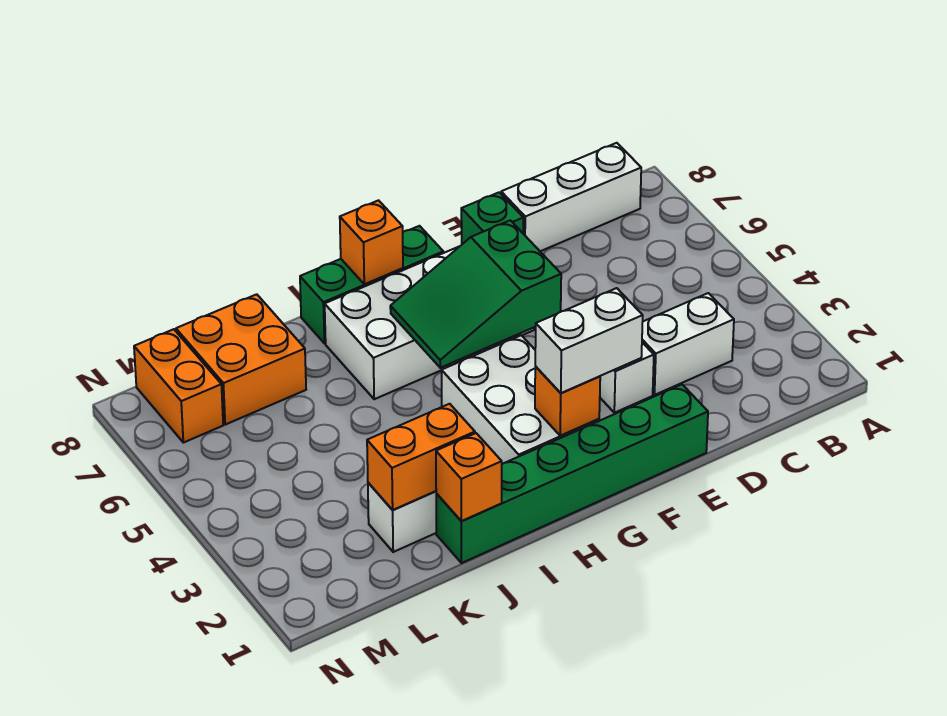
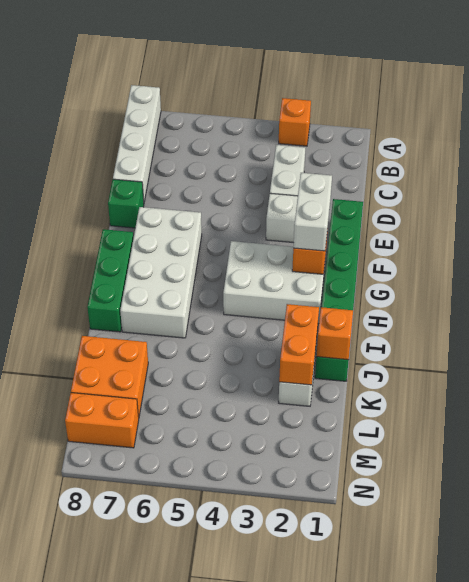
white brick B8:D8 level 1 -> white brick A8:D8 level 1
green slope F5:H6 level 2 top F -> none
orange brick H8 level 2 -> orange brick A3 level 1

